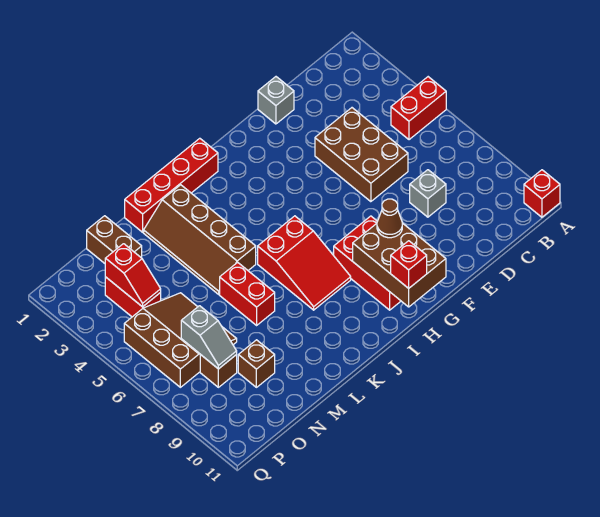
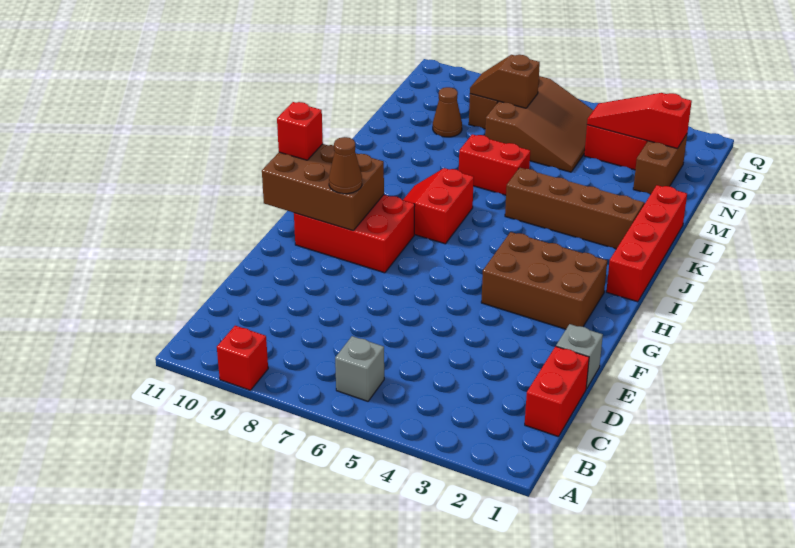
red brick A5:B5 level 1 -> red brick C1:D1 level 1
red brick A11 level 1 -> red brick A9 level 1
brown brick D4:E6 level 1 -> brown brick G2:H4 level 1
grey brick D8 level 1 -> grey brick B6 level 1
red slope I6:J8 level 1 top 6 -> red slope I7:J8 level 1 top 7
brown brick N1:N2 level 1 -> brown brick N2:O2 level 1
brown slope N5:P7 level 1 top P -> brown slope N5:P7 level 1 top 7
brown brick N9 level 1 -> brown cone N9 level 1
red slope O3:O4 level 2 top 3 -> red slope O2:O4 level 2 top 2
grey slope O7:O8 level 2 top 7 -> brown slope O7:O8 level 2 top 7

